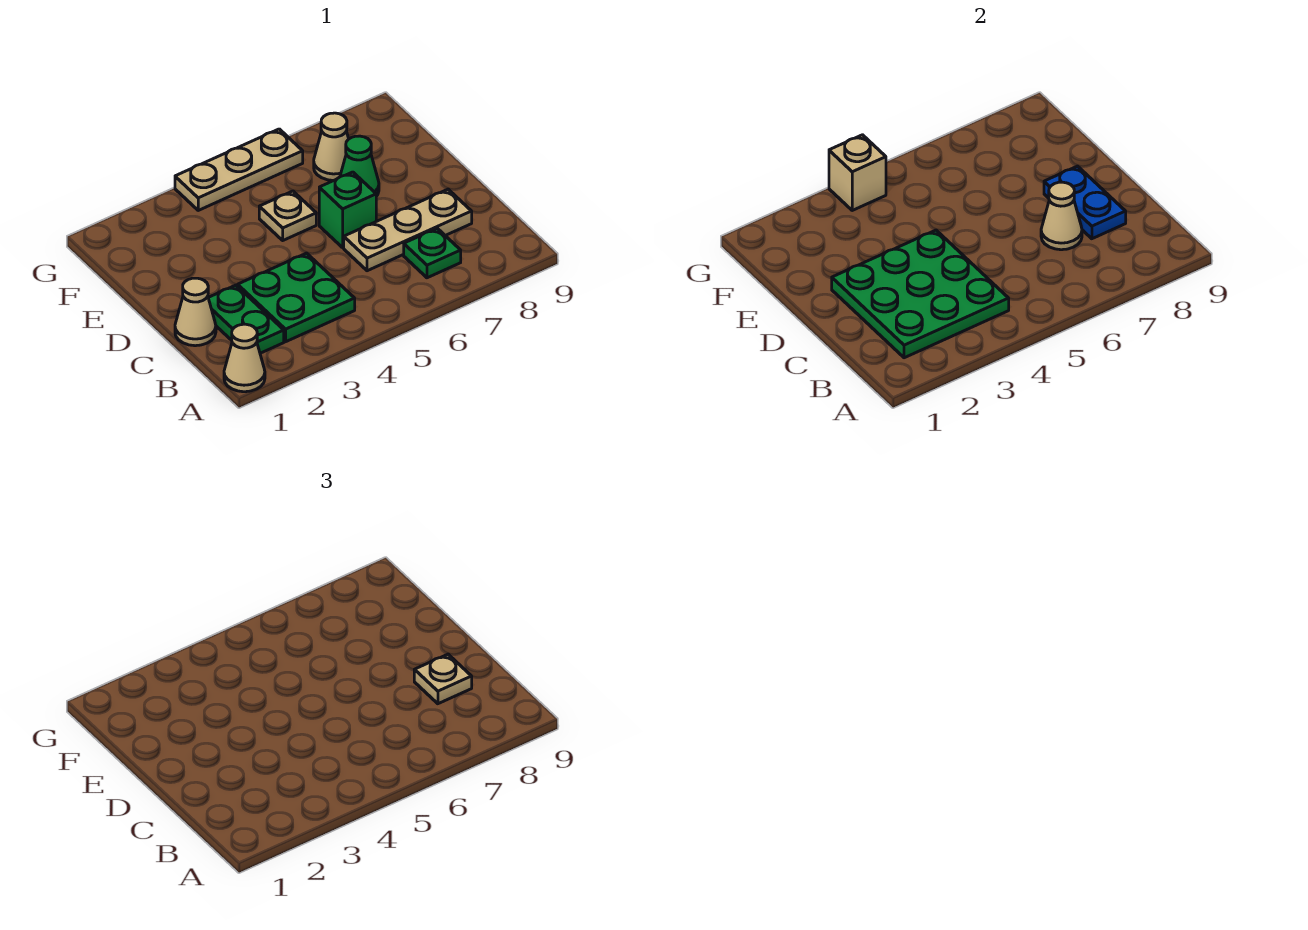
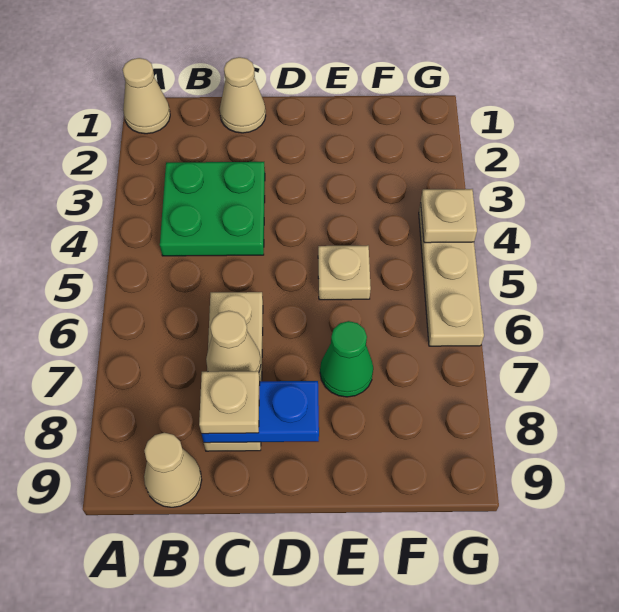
green plate B2:C2 level 1 -> none
green plate B2:D4 level 2 -> none
green plate B7 level 1 -> none
green brick D6 level 1 -> none
tan cone F7 level 1 -> tan cone B9 level 1
tan brick G4 level 2 -> tan plate G4 level 2

